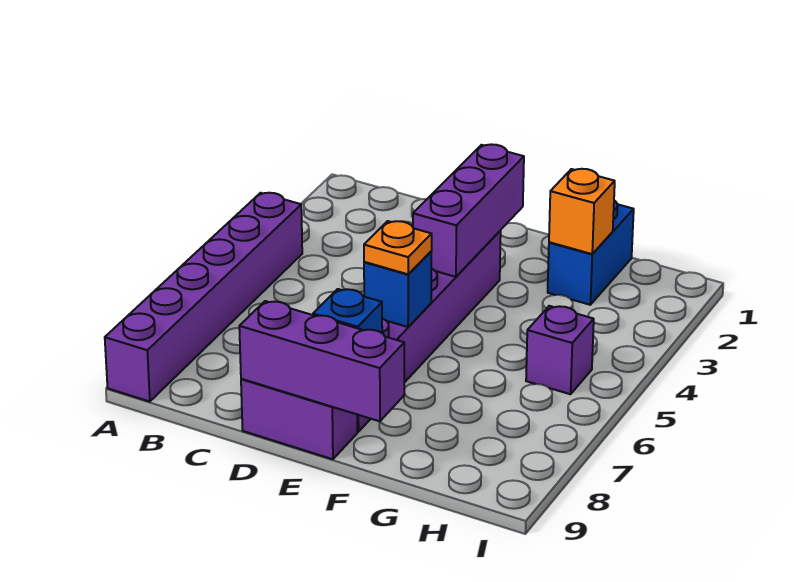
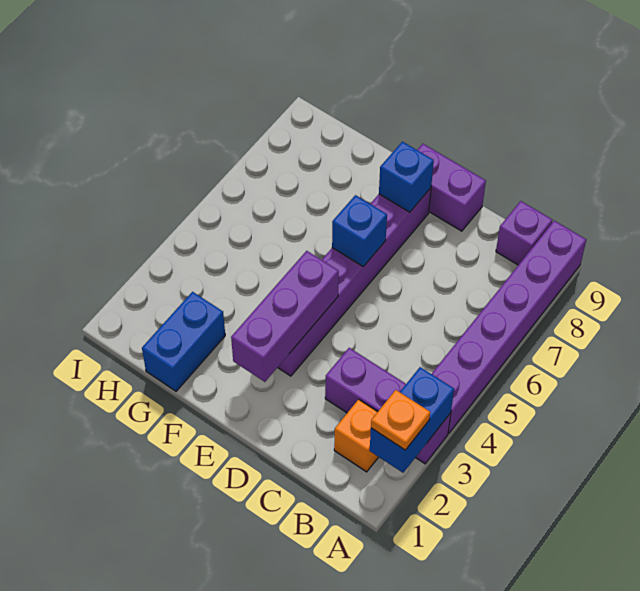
none -> blue brick A2:A3 level 2
purple brick D9:F9 level 2 -> purple brick A3:C3 level 1
orange plate E6 level 3 -> orange plate A2 level 3
orange brick G2 level 2 -> orange brick B2 level 1
purple brick H5 level 1 -> purple brick B9 level 1

